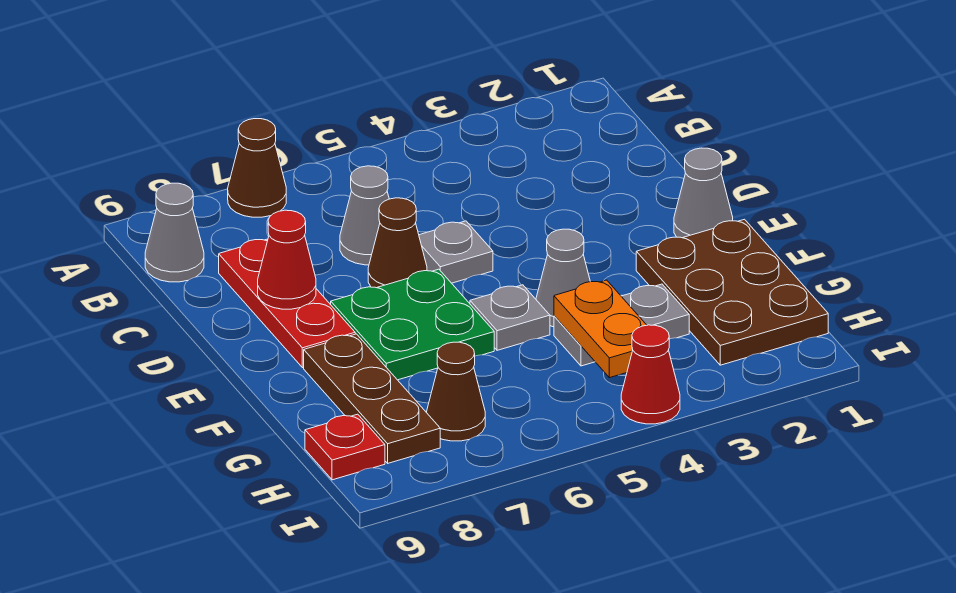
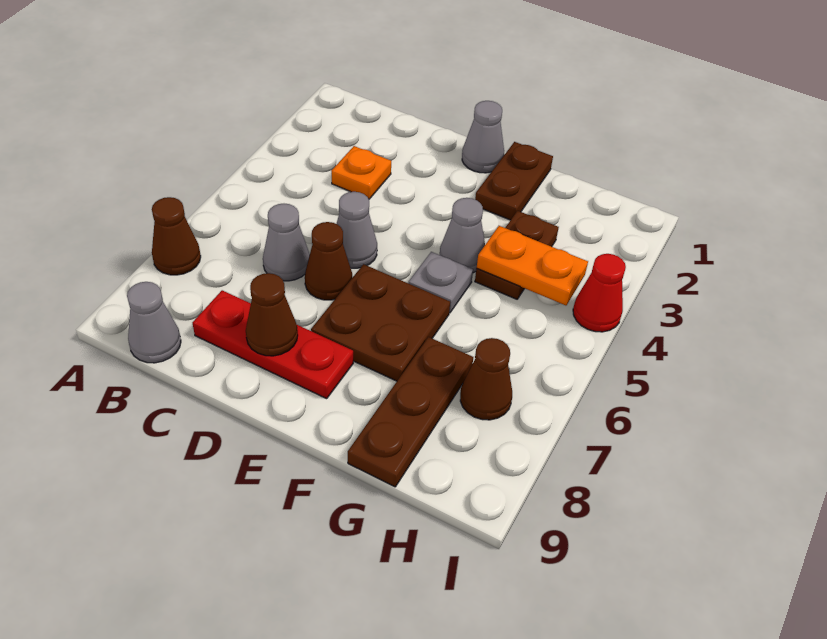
none -> orange plate C3 level 1
grey plate D5 level 1 -> grey cone D5 level 1
red cone D8 level 2 -> brown cone D8 level 2
green plate E6:F7 level 1 -> brown plate E6:F7 level 1
brown plate F1:H2 level 1 -> brown plate F1:F2 level 1
brown plate F8:H8 level 1 -> brown plate G7:G9 level 1
grey plate G3:G4 level 1 -> brown plate G3:G4 level 1
red plate H9 level 1 -> none

